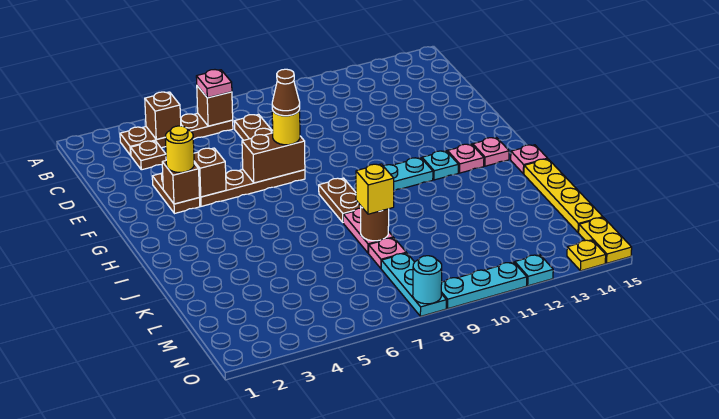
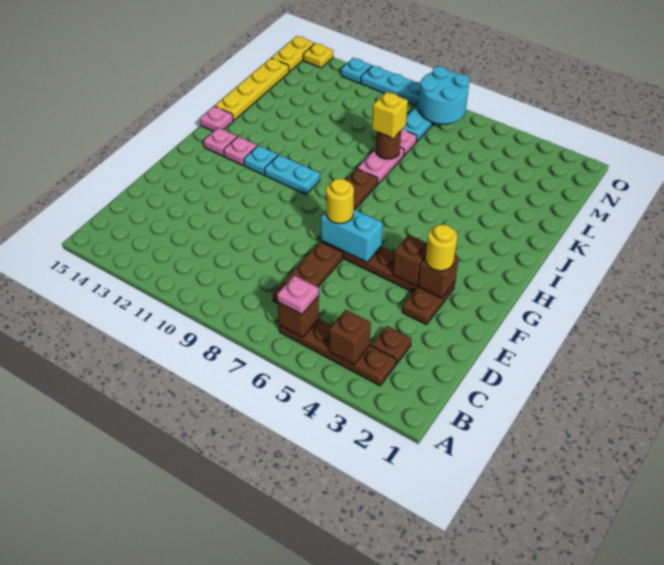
brown brick F6:F7 level 2 -> cyan brick F6:F7 level 2
brown cone F7 level 4 -> none
cyan round brick O8 level 2 -> cyan round brick N7:O8 level 2

